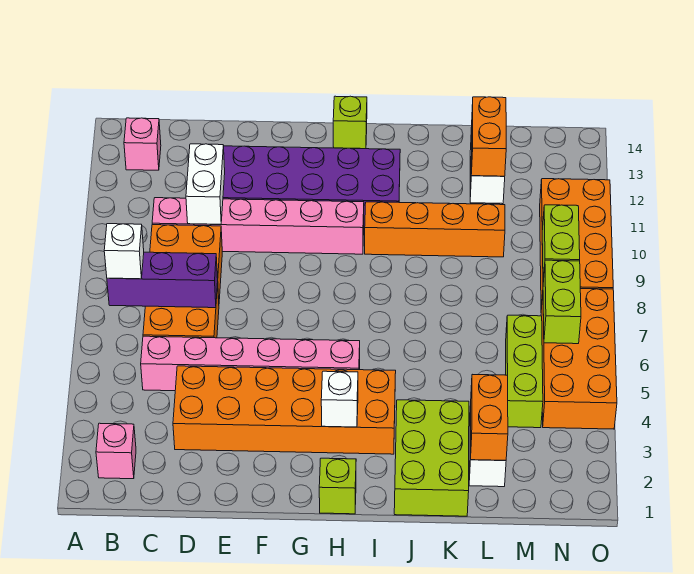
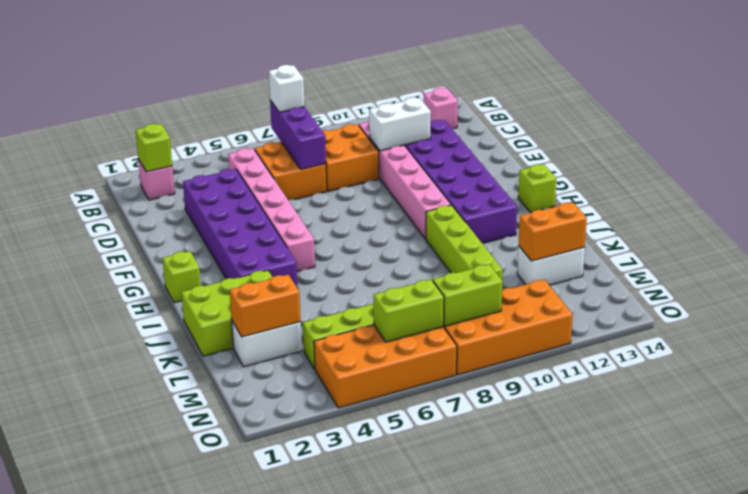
none -> lime brick B2 level 2
orange brick D3:I4 level 1 -> purple brick D3:I4 level 1
white brick H3 level 2 -> none
orange brick I10:L10 level 1 -> lime brick I10:L10 level 1

